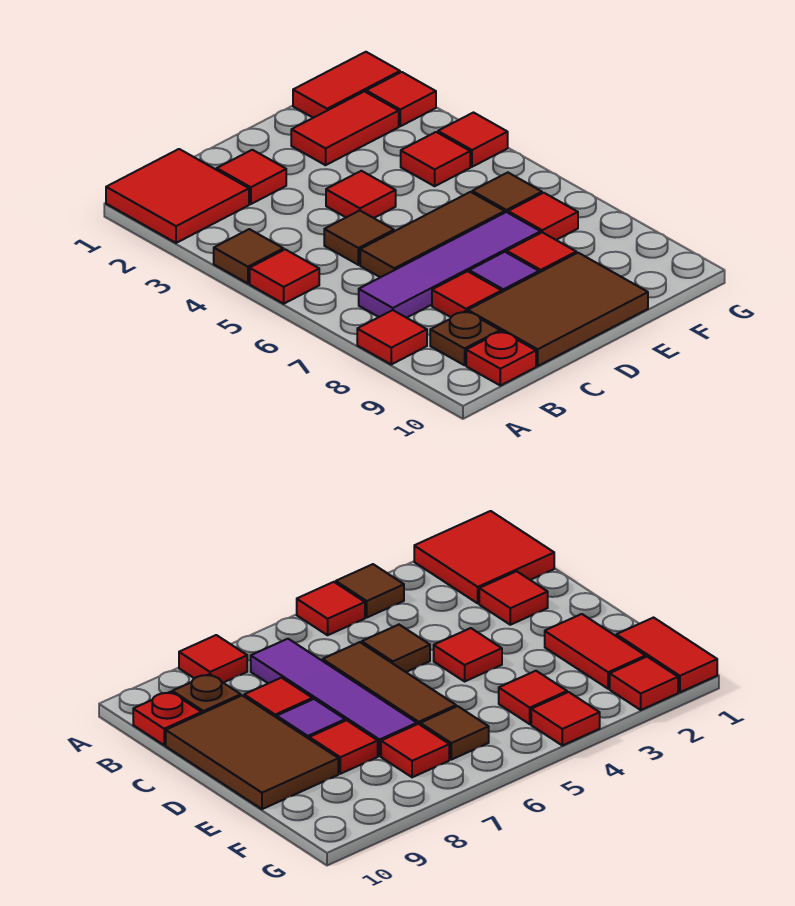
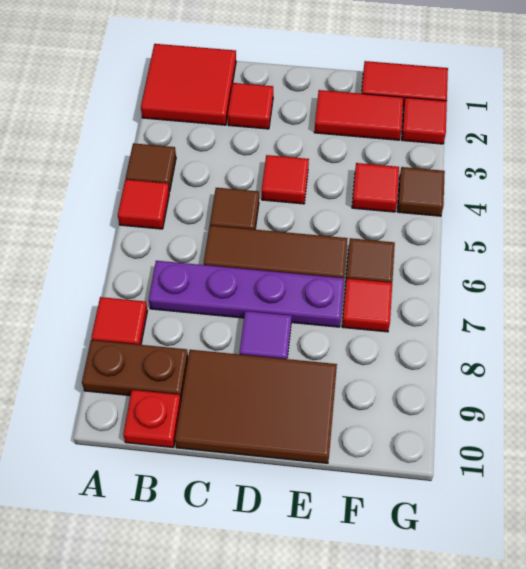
purple tile B7:E7 level 1 -> purple plate B7:E7 level 1
brown plate B9 level 1 -> brown plate A9:B9 level 1
red tile C8 level 1 -> none
red tile E8 level 1 -> none
red tile G4 level 1 -> brown tile G4 level 1

